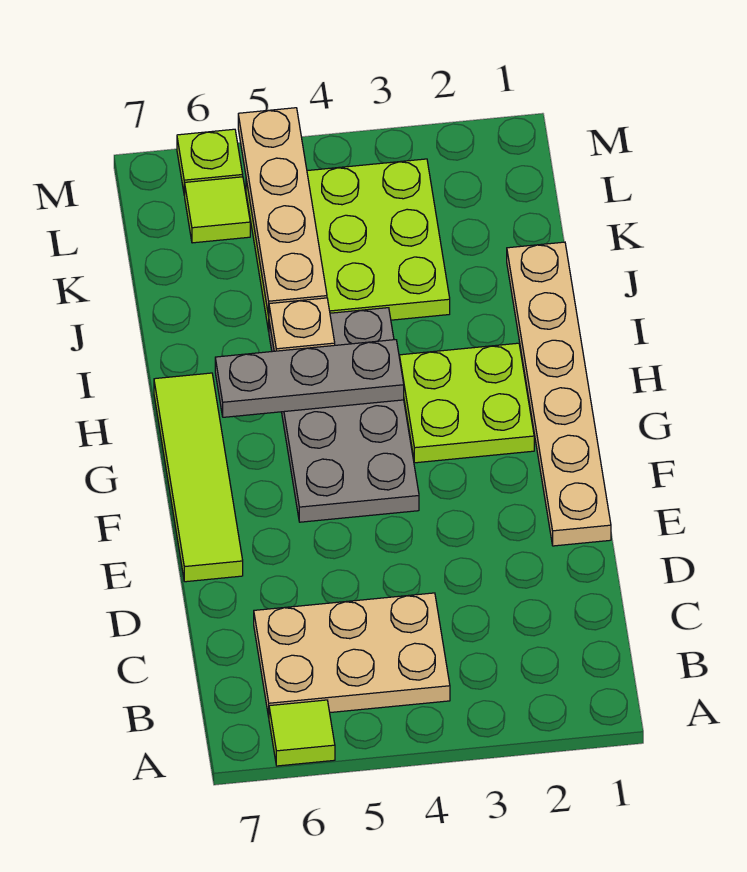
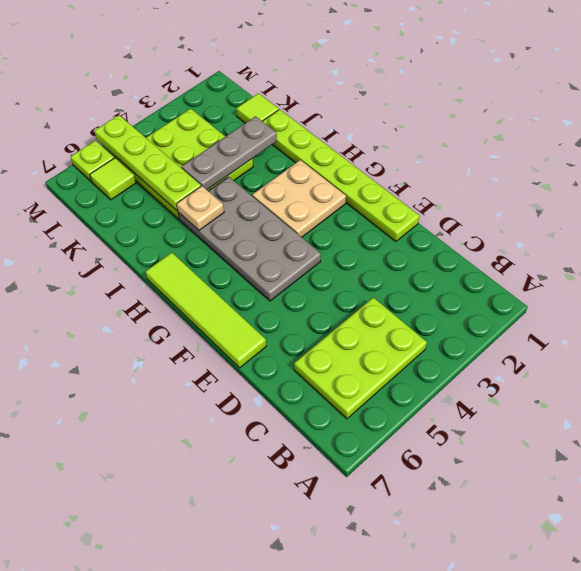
lime tile A6 level 1 -> lime tile K1 level 1
tan plate B4:C6 level 1 -> lime plate B4:C6 level 1
tan plate E1:J1 level 1 -> lime plate E1:J1 level 1
lime plate G2:H3 level 1 -> tan plate G2:H3 level 1
grey plate H4:H6 level 2 -> grey plate J2:J4 level 2
tan plate J5:M5 level 2 -> lime plate J5:M5 level 2

